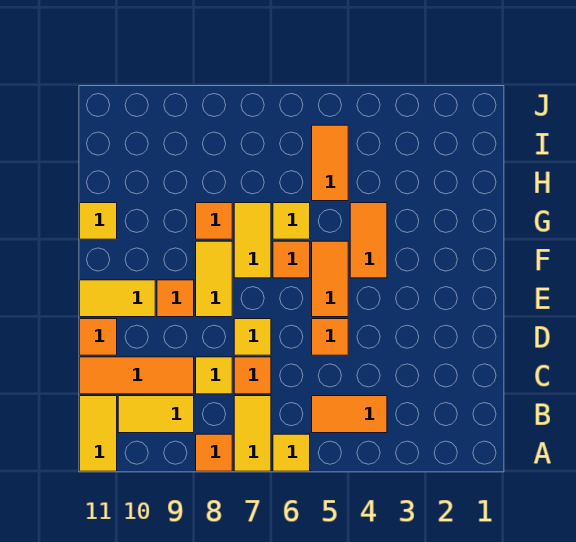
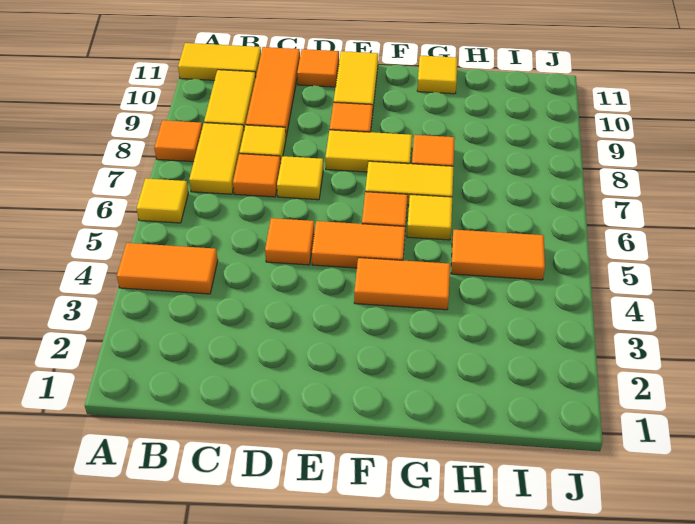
yellow tile A7:B7 level 1 -> yellow tile B7:B8 level 1
orange tile B4:B5 level 1 -> orange tile A4:B4 level 1

